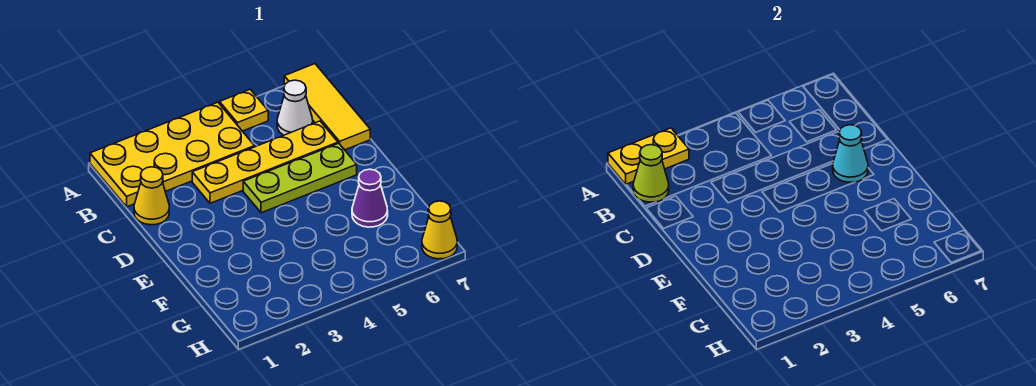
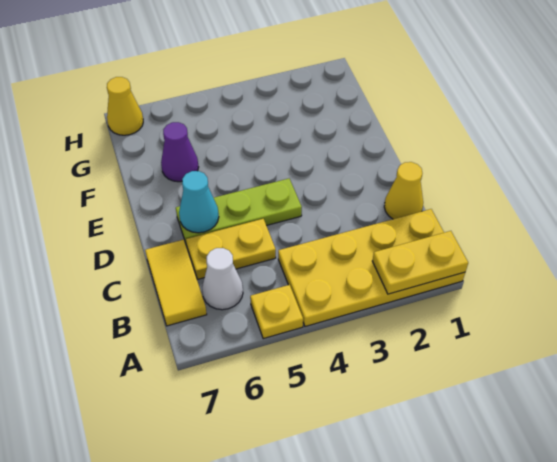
yellow tile A7:C7 level 1 -> yellow tile B7:C7 level 1
lime cone B1 level 2 -> none
yellow plate C3:C6 level 1 -> yellow plate C5:C6 level 1

